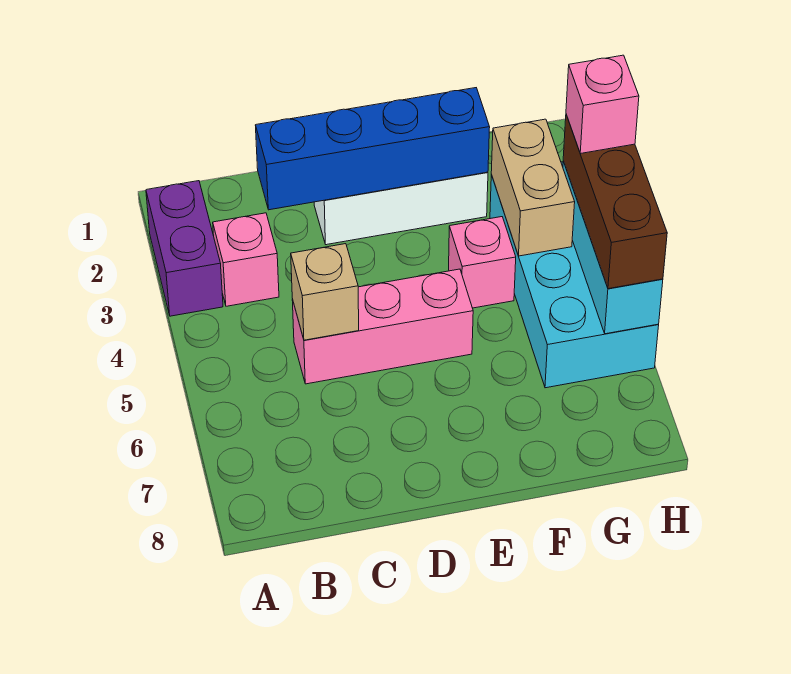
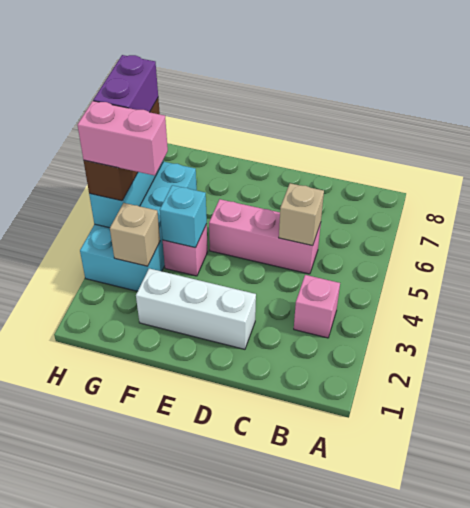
purple brick A2:A3 level 1 -> purple brick H5:H6 level 4
blue brick C2:F2 level 2 -> none
none -> cyan brick F4 level 2
tan brick G3:G4 level 2 -> tan brick G3 level 2
pink brick H4 level 4 -> pink brick G4:H4 level 4

